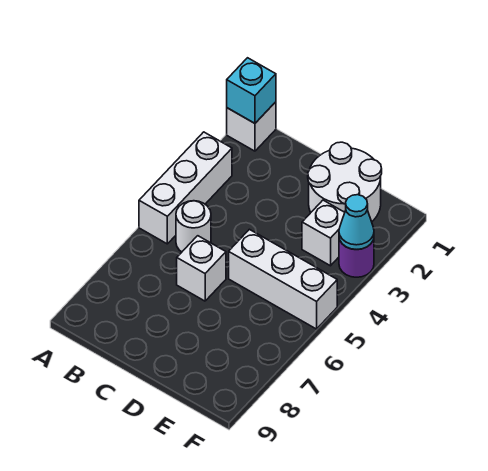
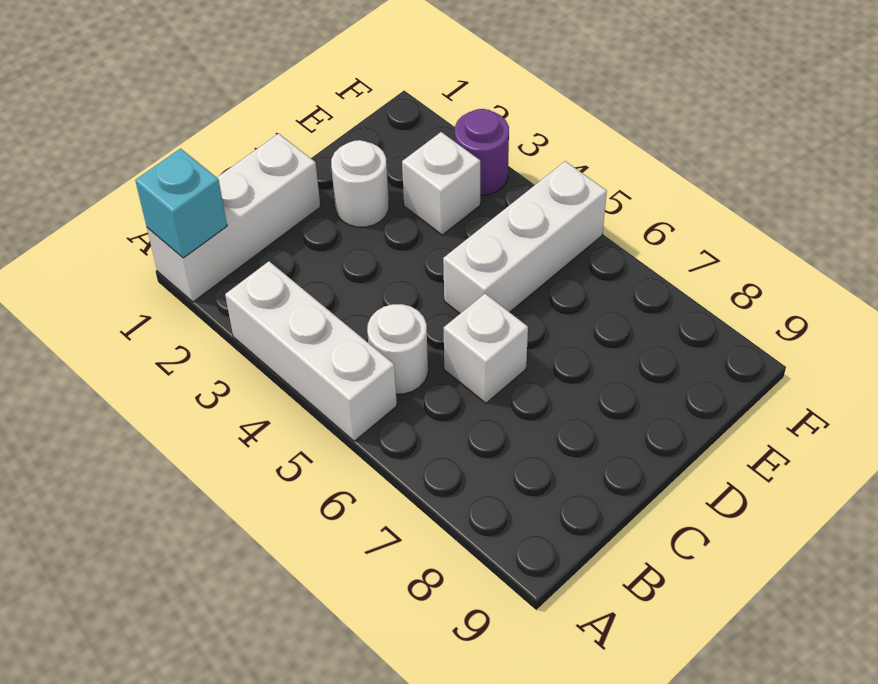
white brick A1 level 1 -> white brick A1:C1 level 1
white round brick D1:E2 level 1 -> white round brick D2 level 1
cyan cone F3 level 2 -> none

